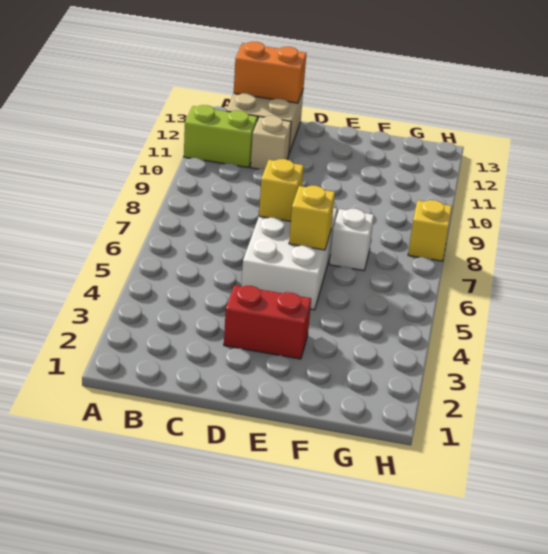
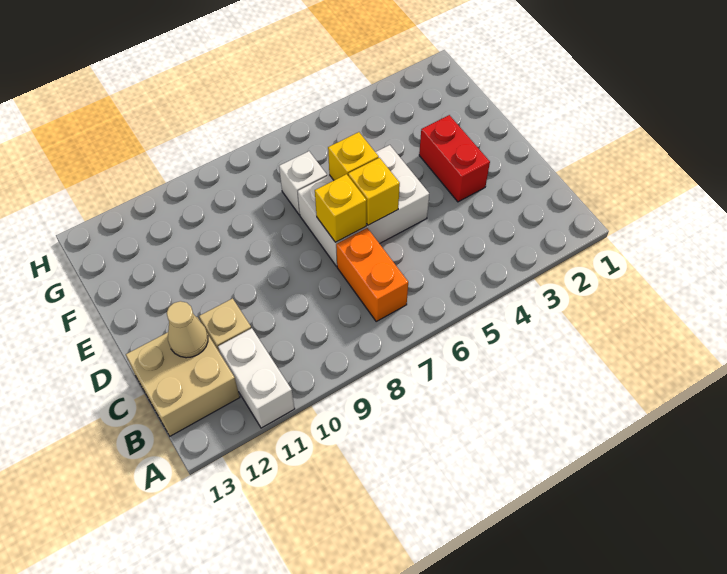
lime brick A11:B11 level 1 -> white brick A11:B11 level 1
orange brick B13:C13 level 2 -> orange brick B7:C7 level 1
none -> tan cone C12 level 2
yellow brick H8 level 1 -> yellow brick D6 level 2

